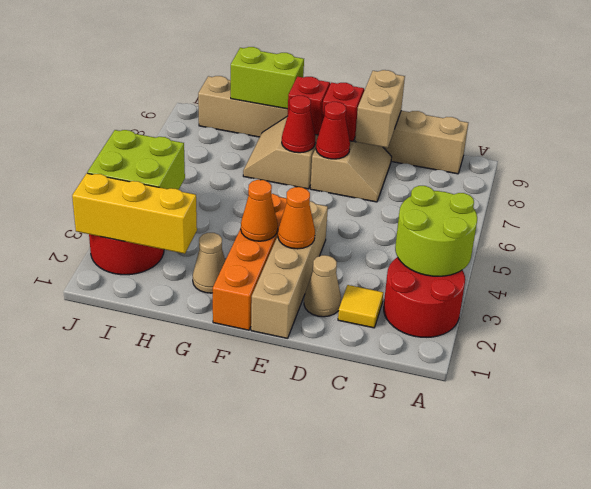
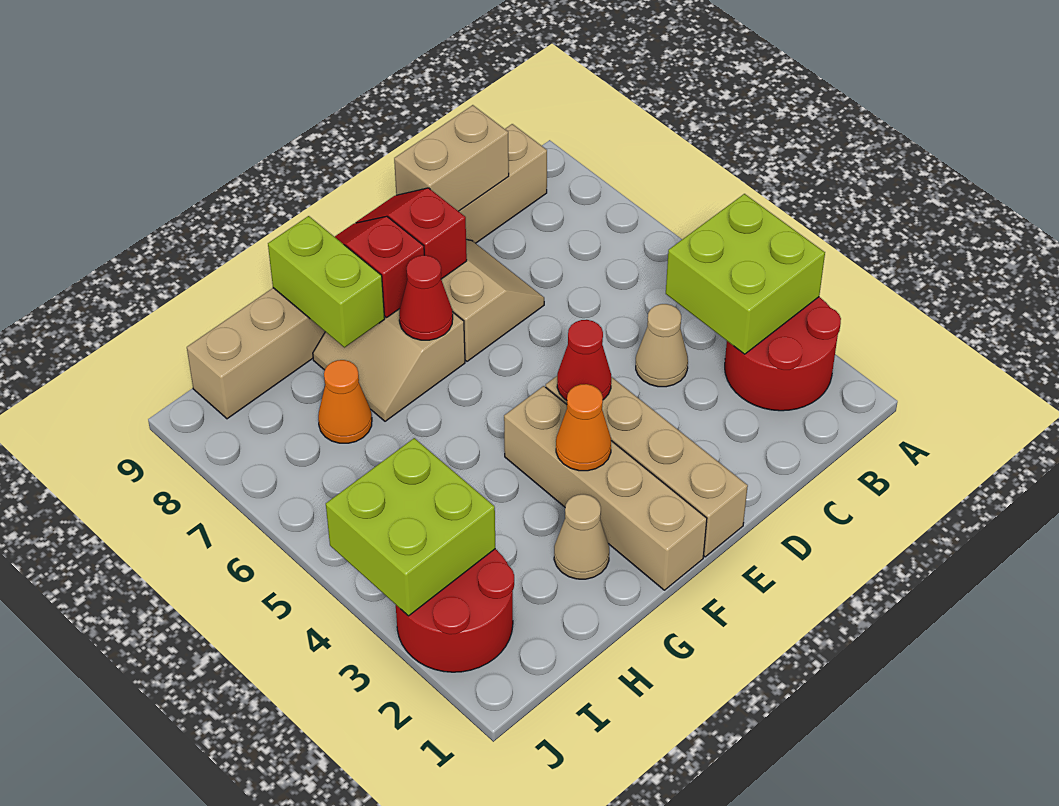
lime round brick A3:B4 level 2 -> lime brick A3:B4 level 2
yellow tile C2 level 1 -> none
tan cone D2 level 1 -> tan cone C4 level 1
tan brick D8:D9 level 2 -> tan brick C9:D9 level 2
orange cone E3 level 2 -> orange cone H7 level 1
red cone E7 level 2 -> red cone E4 level 2
orange brick F1:F4 level 1 -> tan brick F1:F4 level 1
lime brick G9:H9 level 2 -> lime brick G8:G9 level 2
yellow brick H2:J2 level 2 -> none

